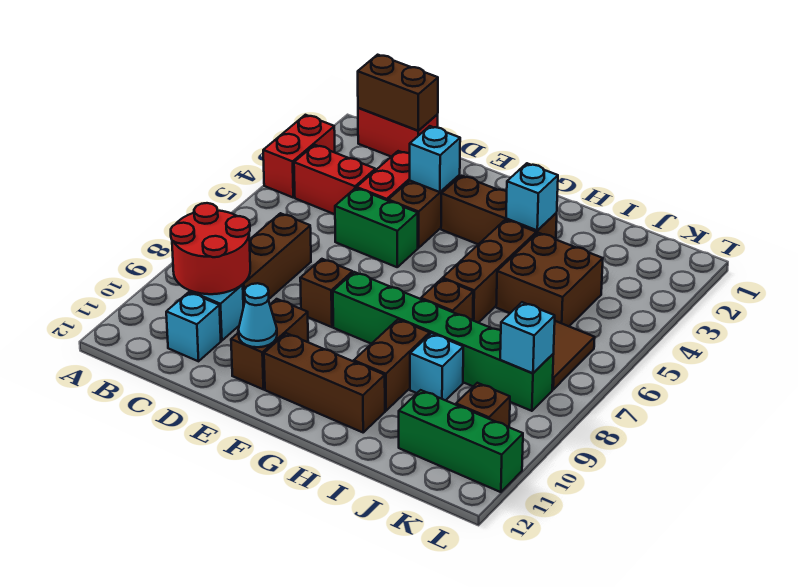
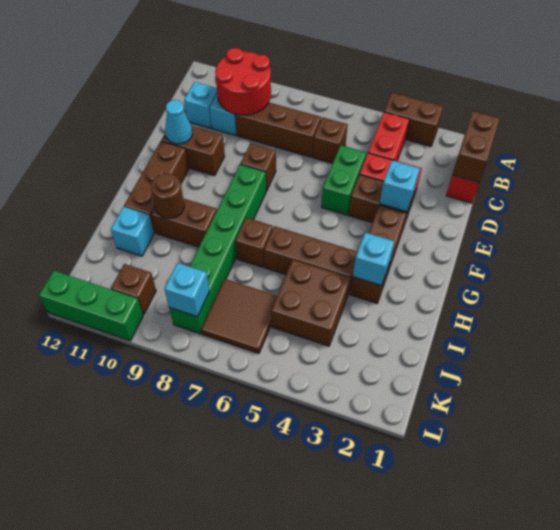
red brick A3:A4 level 1 -> brown brick A3:A4 level 1
none -> brown brick C6 level 1
none -> brown round brick H10 level 2
cyan brick I9 level 1 -> cyan brick I11 level 1
green brick J11:L11 level 1 -> green brick L10:L12 level 1

